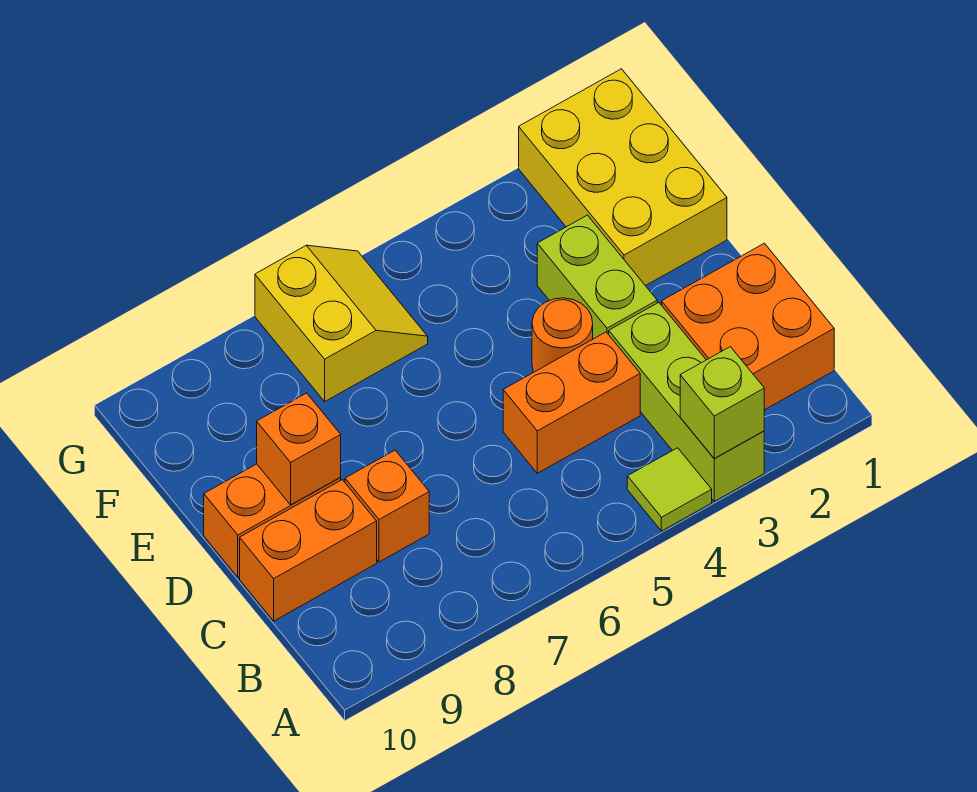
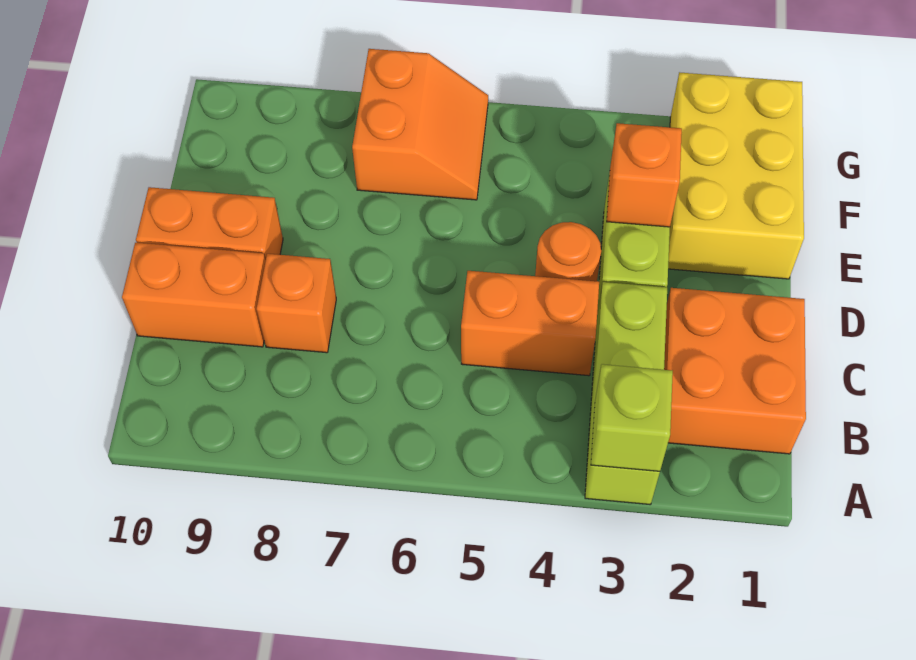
lime tile A4 level 1 -> none
orange brick D9 level 2 -> orange brick E3 level 2
yellow slope F6:G7 level 1 top 7 -> orange slope F6:G7 level 1 top 7

